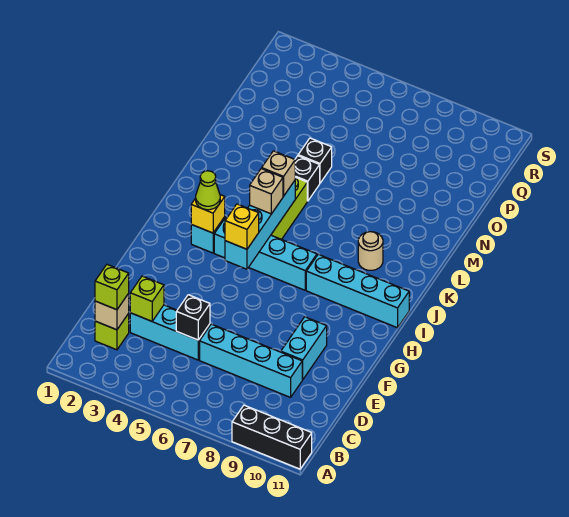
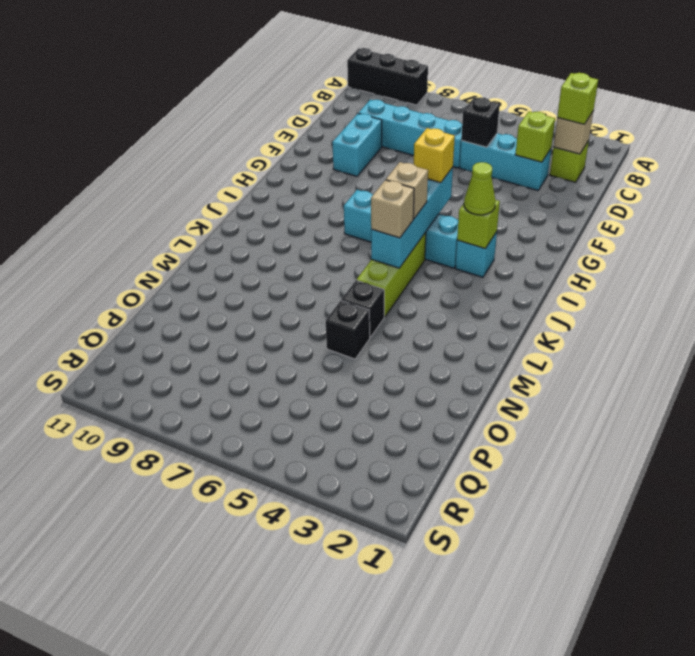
yellow brick I3 level 2 -> lime brick I3 level 2
cyan brick I8:I11 level 1 -> none
tan round brick K9 level 1 -> none

